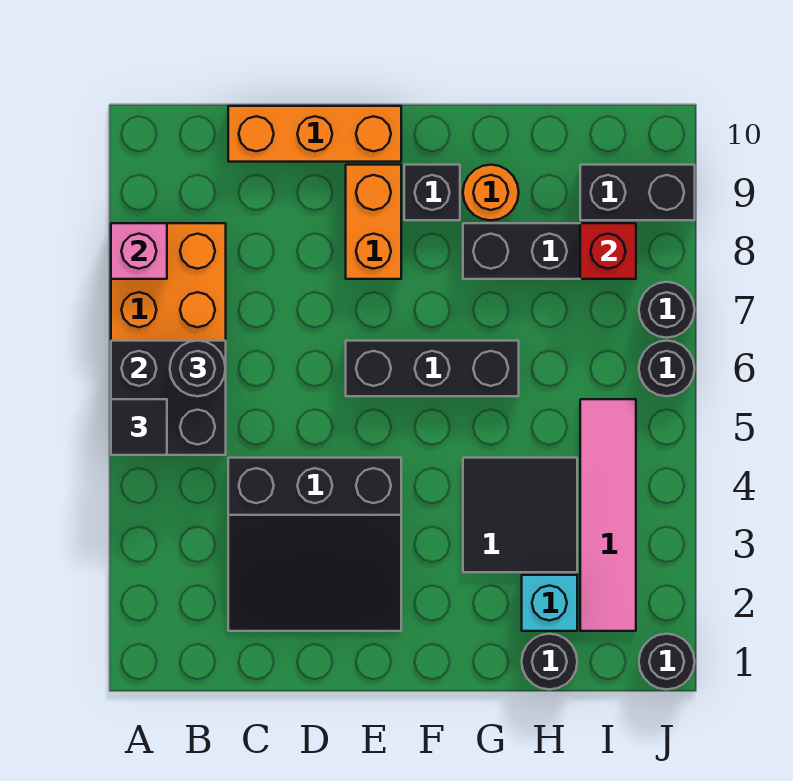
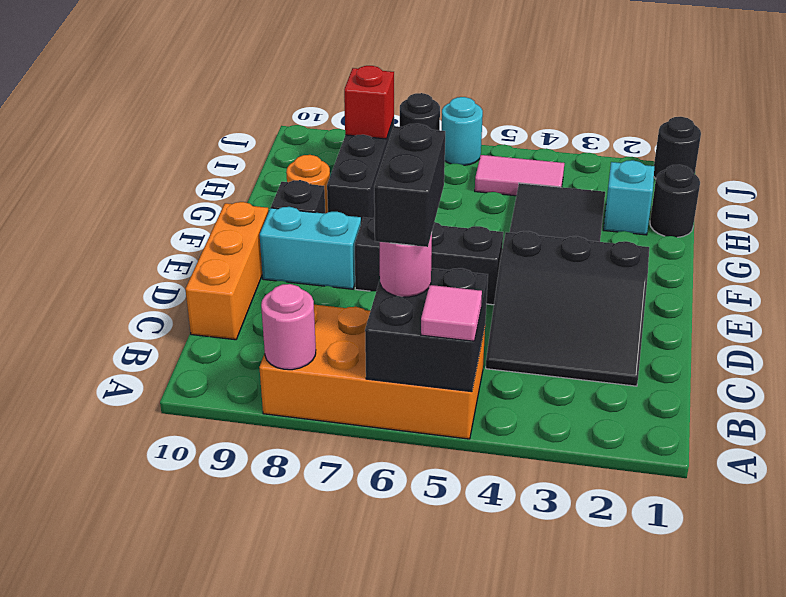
black tile A5 level 3 -> pink tile A5 level 3
pink brick A8 level 2 -> pink round brick A8 level 2
black round brick B6 level 3 -> pink round brick B6 level 3
black slope C2:E4 level 1 top 4 -> black slope C2:E4 level 1 top E
black brick E6:G6 level 1 -> black brick E5:E7 level 1
orange brick E8:E9 level 1 -> cyan brick E8:E9 level 1
pink tile I2:I5 level 1 -> pink tile I4:I5 level 1
black brick I9:J9 level 1 -> black brick B6:C6 level 4
black round brick J6 level 1 -> cyan round brick J6 level 1

